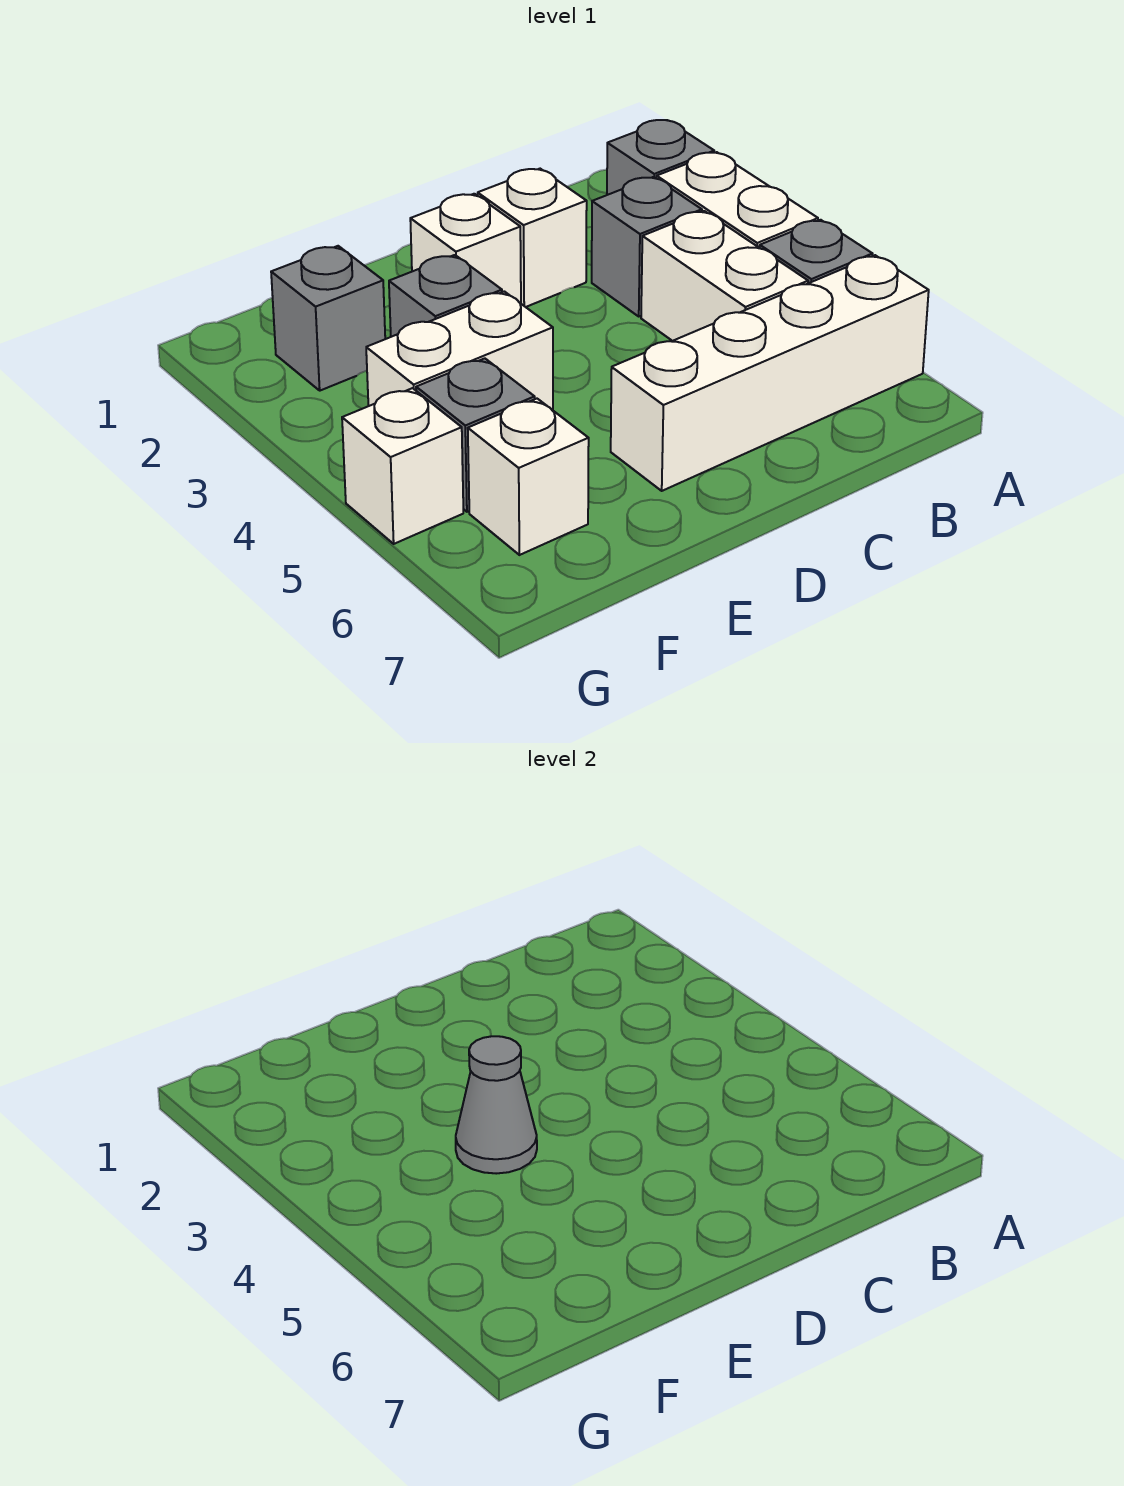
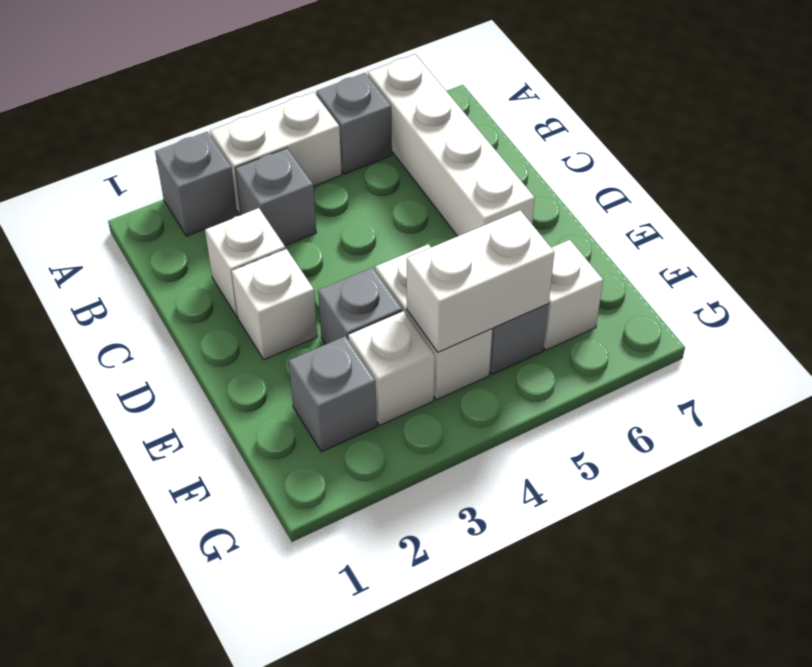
white brick B4:B5 level 1 -> white brick F4:F5 level 2
grey cone E4 level 2 -> none
white brick G5 level 1 -> white brick F3 level 1

